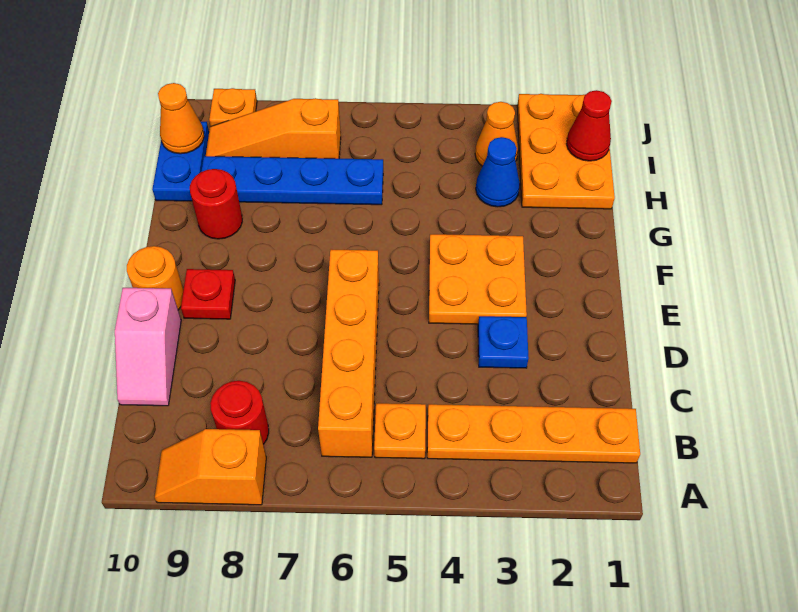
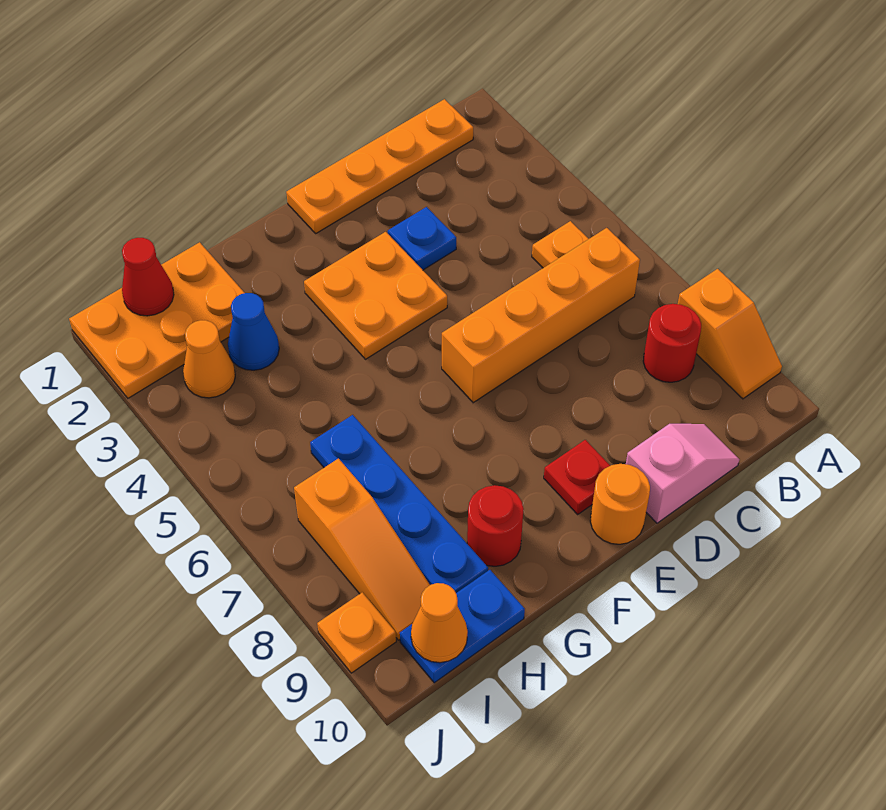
orange plate B1:B4 level 1 -> orange plate B1:E1 level 1

